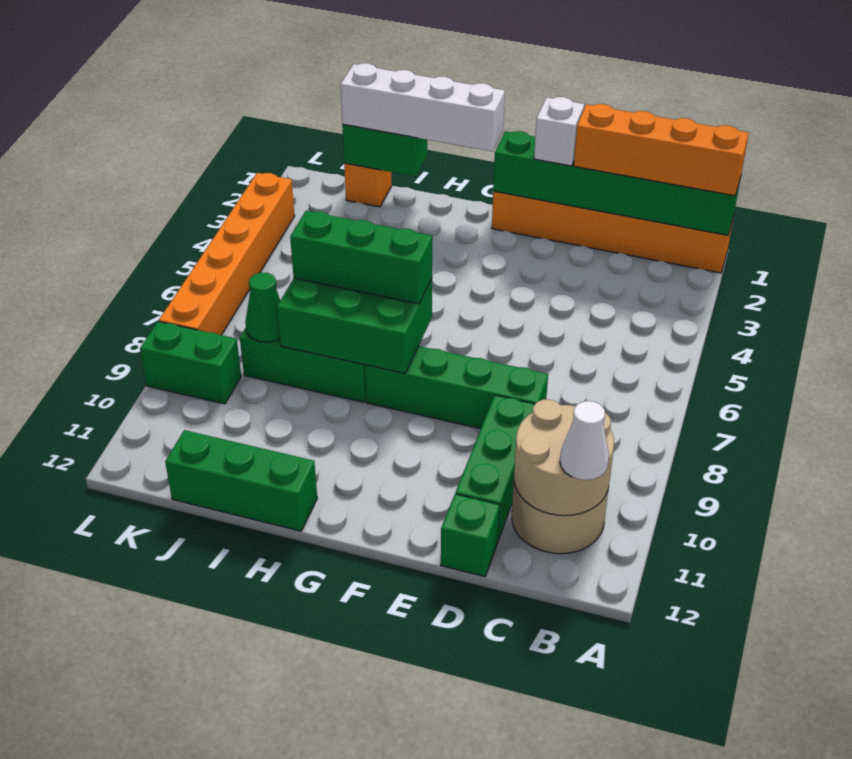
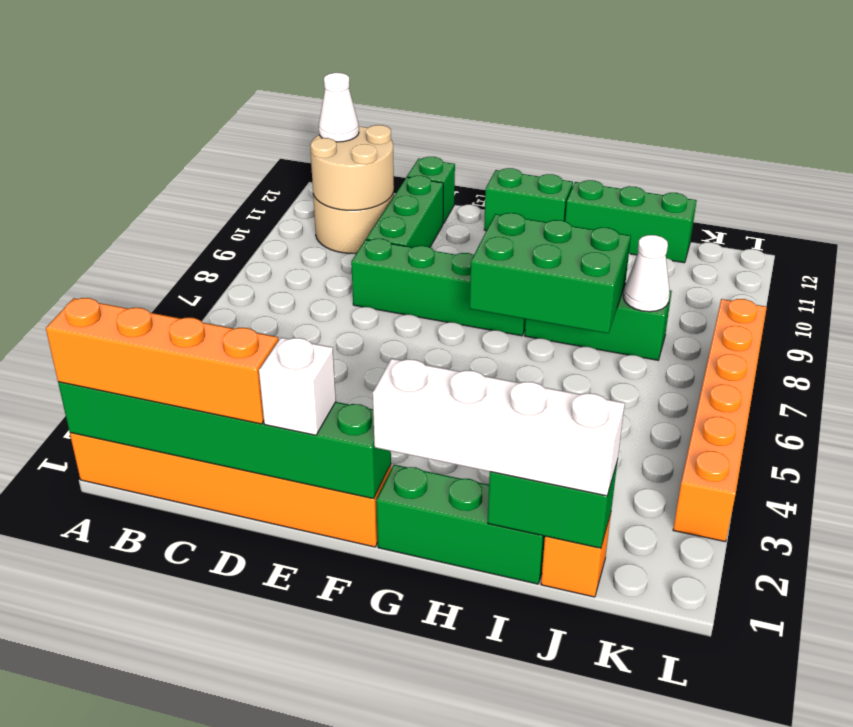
green brick G7:I7 level 3 -> green brick G1:I1 level 1
green cone J8 level 2 -> white cone J8 level 2
green brick K9:L9 level 1 -> green brick F12:G12 level 1

